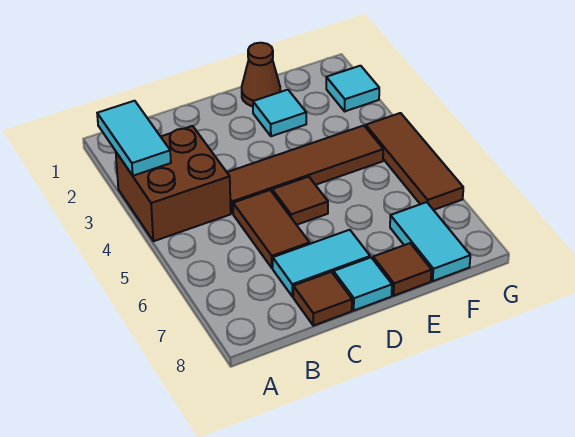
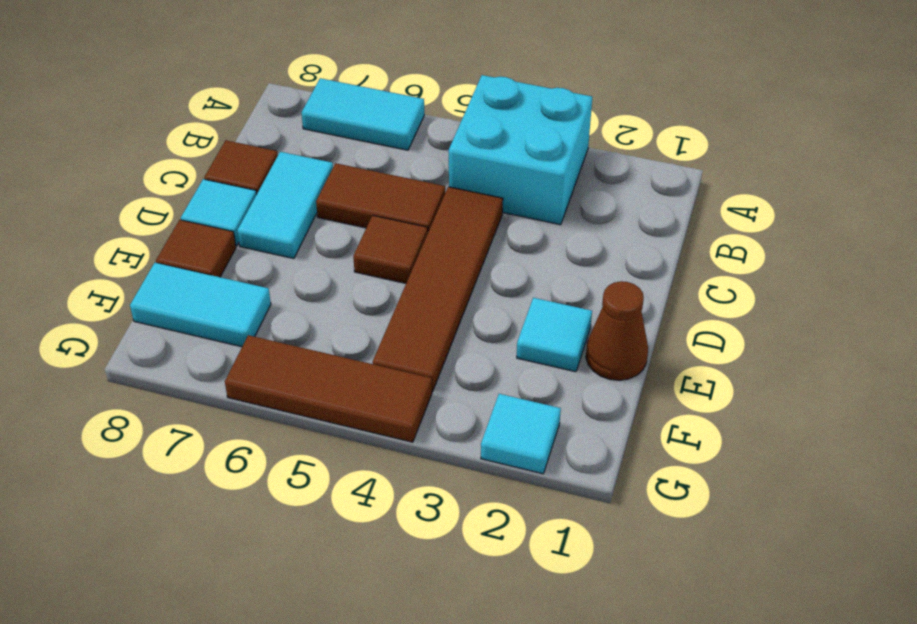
cyan tile A2:A3 level 2 -> cyan tile A6:A7 level 1
brown brick A3:B4 level 1 -> cyan brick A3:B4 level 1

